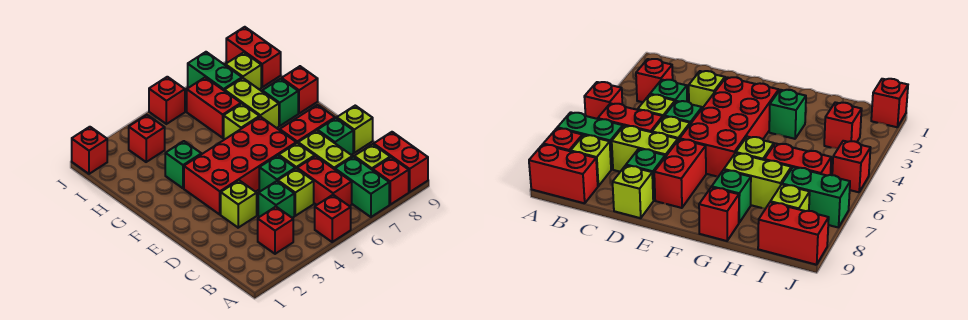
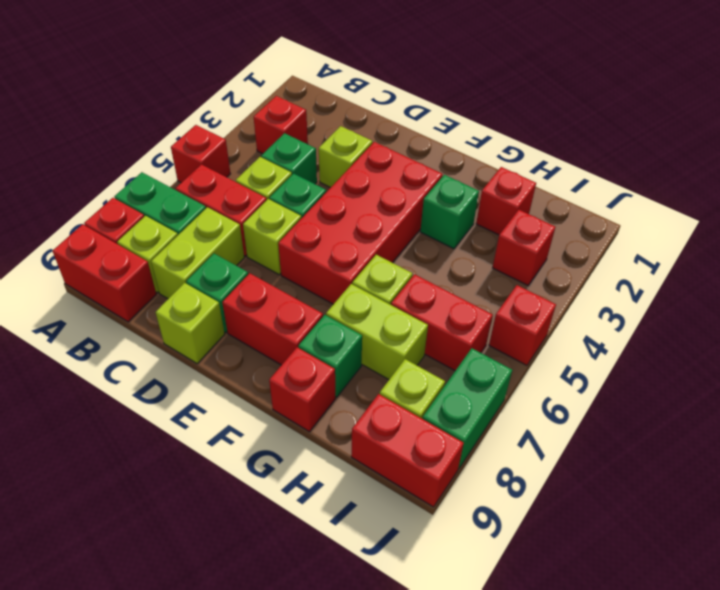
lime brick C7:D7 level 1 -> lime brick C7:C8 level 1
red brick E7:E8 level 1 -> red brick E8:F8 level 1
green brick I7:J7 level 1 -> green brick J7:J8 level 1
red brick J1 level 1 -> red brick H2 level 1

